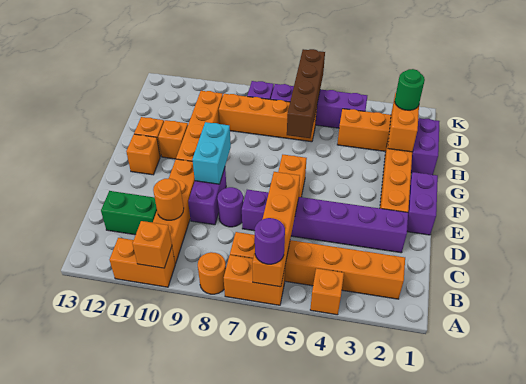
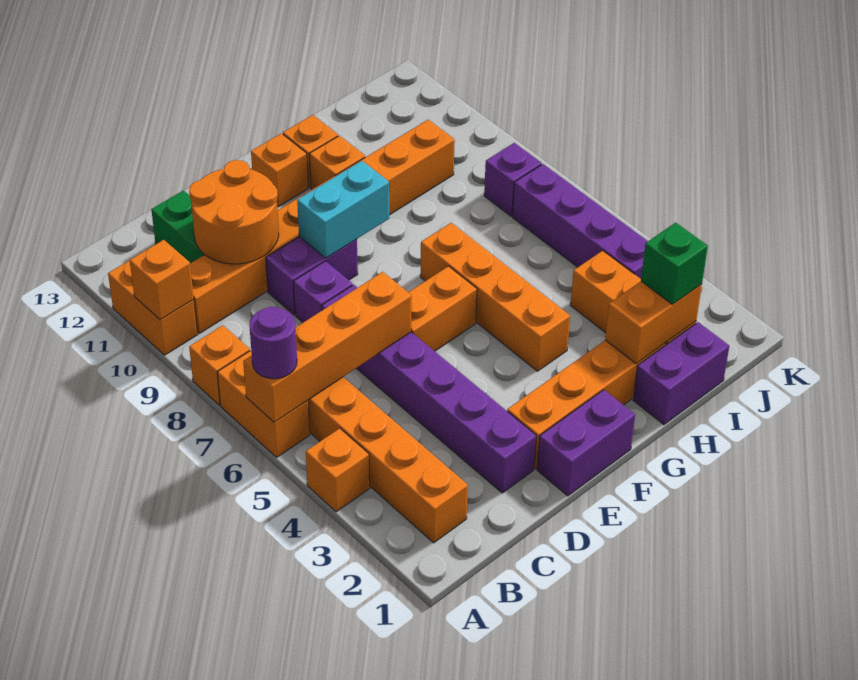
orange round brick A8 level 1 -> orange brick A8 level 1
orange round brick C10 level 2 -> orange round brick C10:D11 level 2
purple round brick D8 level 1 -> purple brick D8 level 1
brown brick H6:K6 level 2 -> none
green round brick I2 level 3 -> green brick I2 level 3
orange brick I6:I9 level 1 -> orange brick G4:G7 level 1

